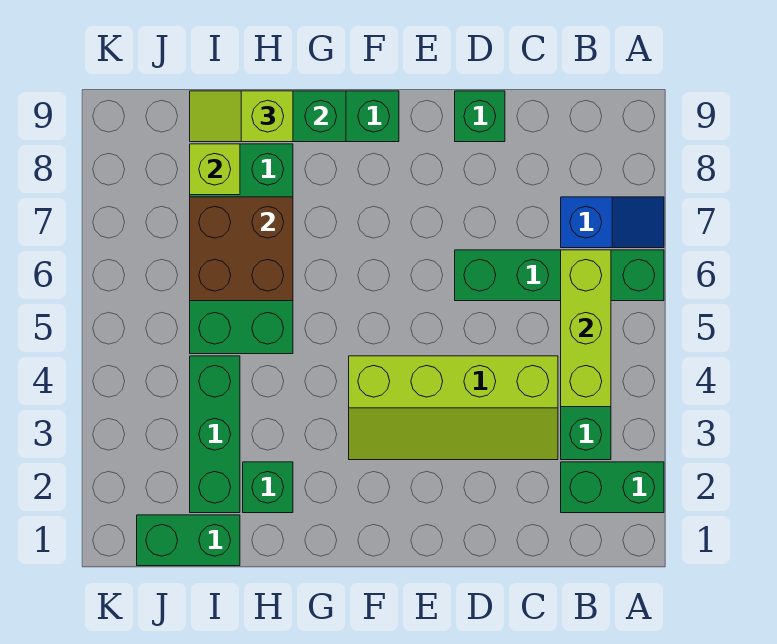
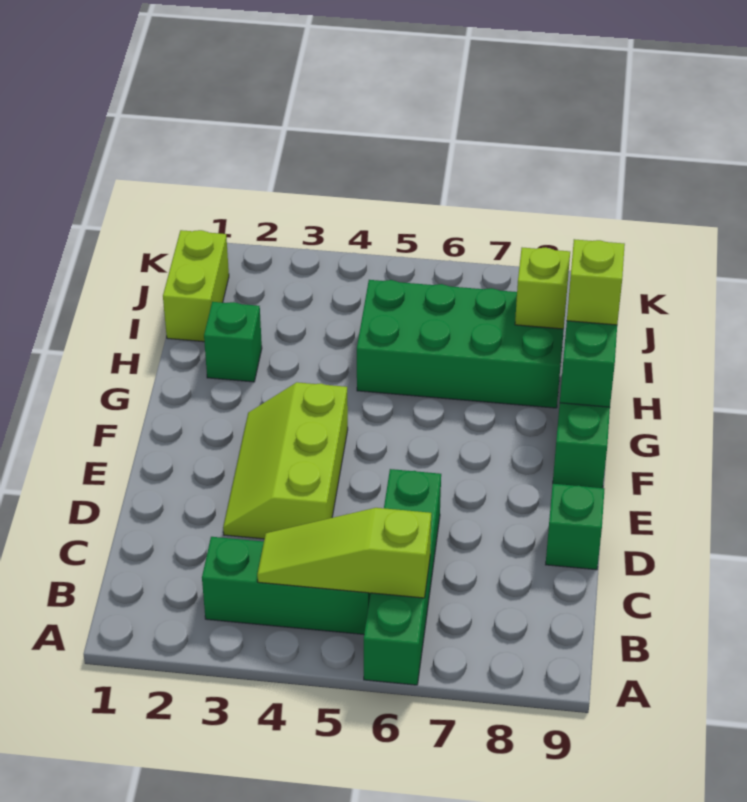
green brick A2:B2 level 1 -> none
blue slope A7:B7 level 1 top B -> none
lime brick B4:B6 level 2 -> lime slope B4:B6 level 2 top 6
lime slope C3:F4 level 1 top 4 -> lime slope D3:F4 level 1 top 4
brown brick H6:I7 level 2 -> none
green brick I1:J1 level 1 -> lime brick I1:J1 level 1
green brick I2:I4 level 1 -> none

